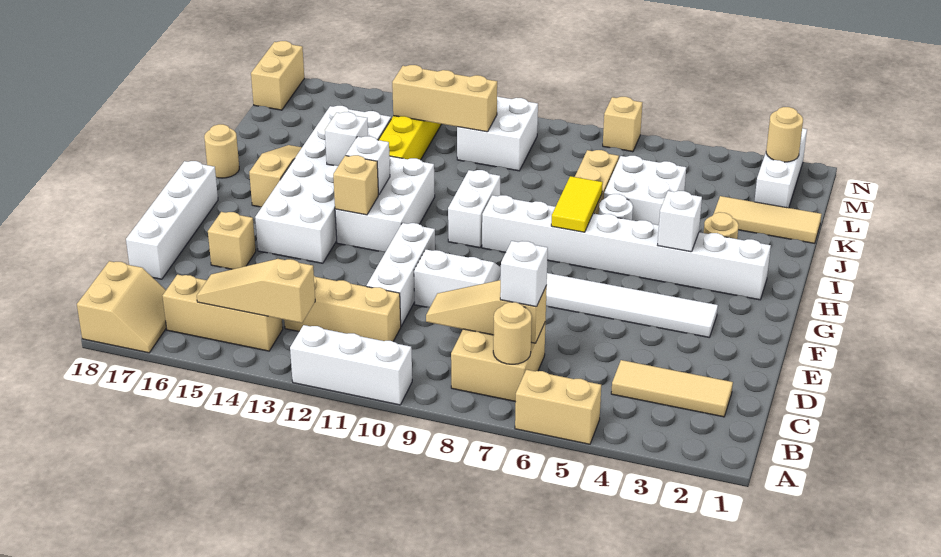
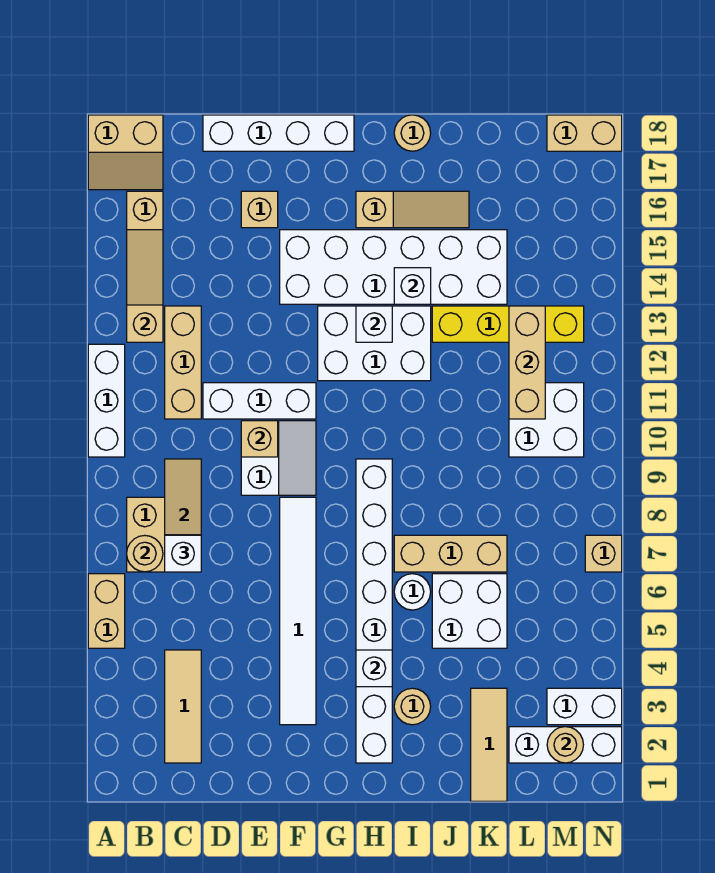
tan brick G13 level 2 -> tan brick E10 level 2
yellow tile H7:I7 level 2 -> none
white brick H10:I10 level 1 -> white brick M3:N3 level 1

